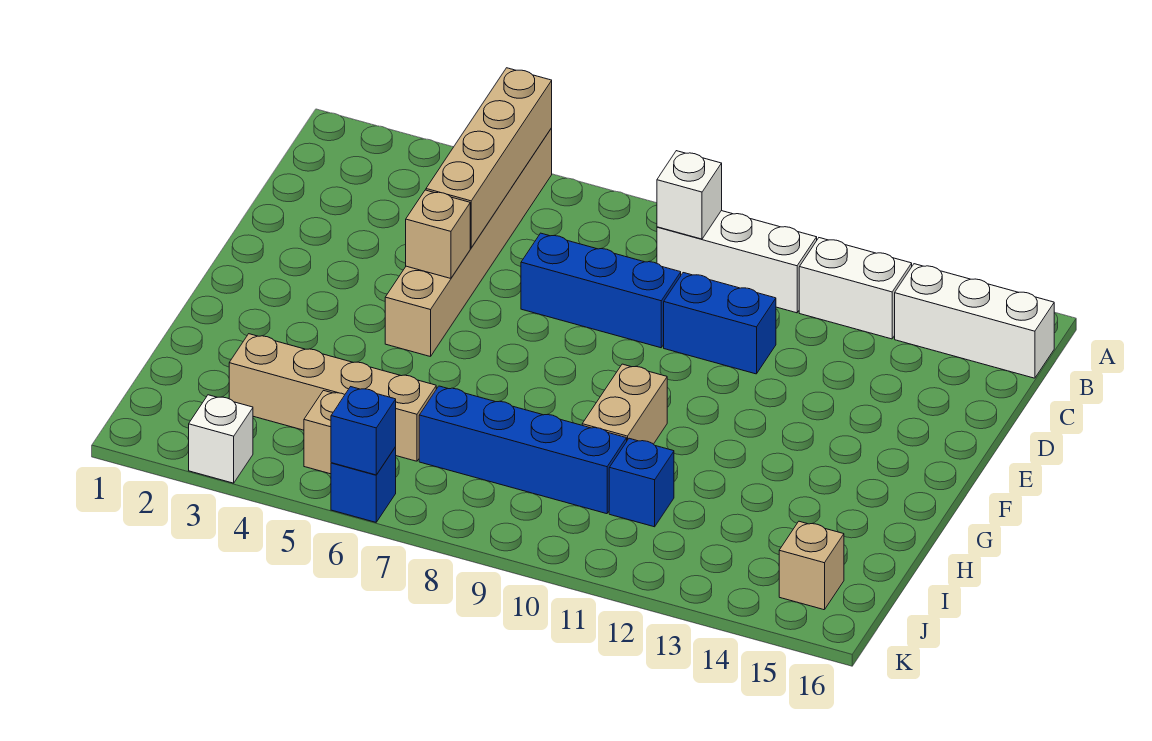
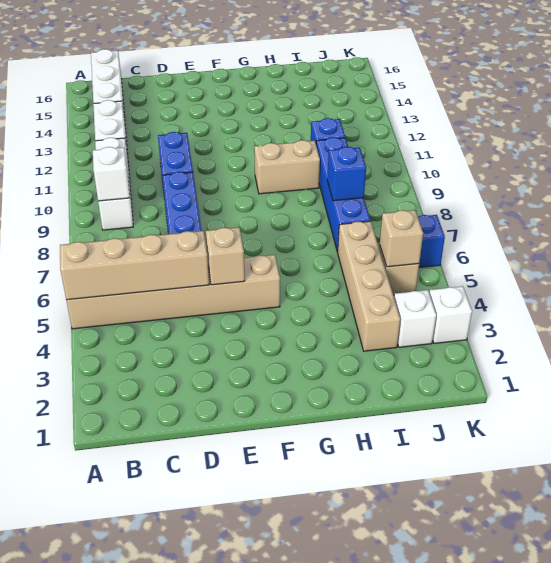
none -> white brick J3 level 1
tan brick J15 level 1 -> tan brick J5 level 2
blue brick K6 level 2 -> blue brick I8 level 2

